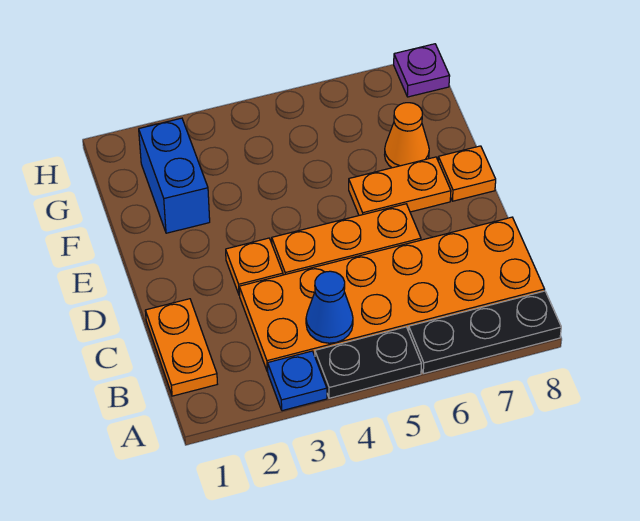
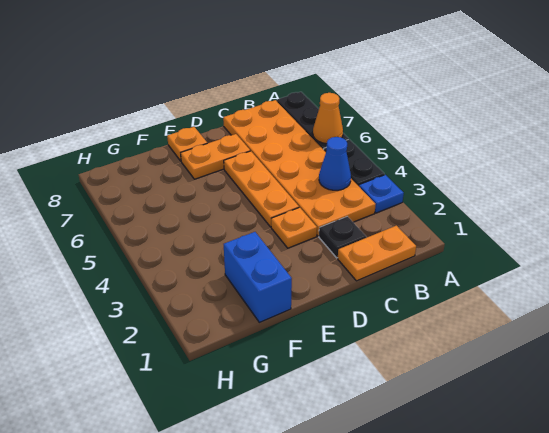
none -> black plate C2 level 1
orange plate E6:E7 level 1 -> orange plate D7:E7 level 1
blue brick F2:G2 level 1 -> blue brick F1:F2 level 1
orange cone F7 level 1 -> orange cone A6 level 2
purple plate H8 level 1 -> none

